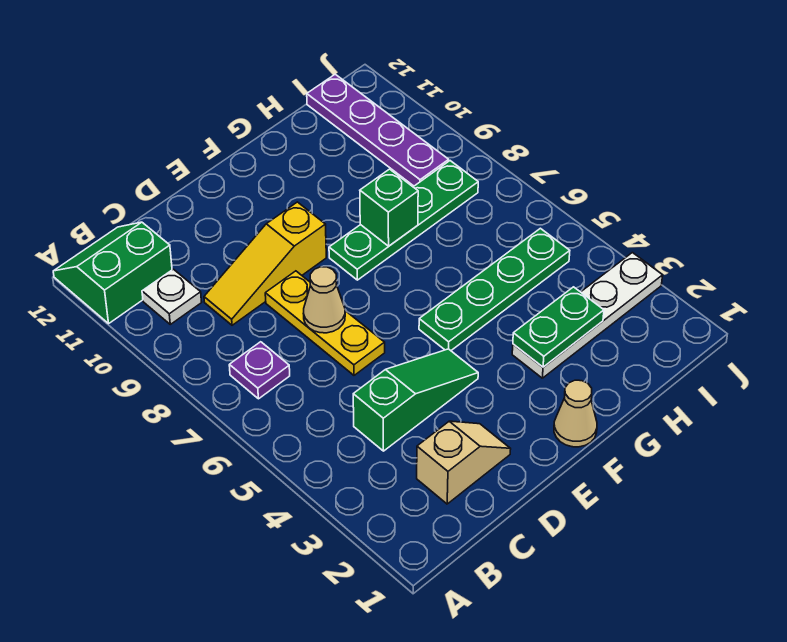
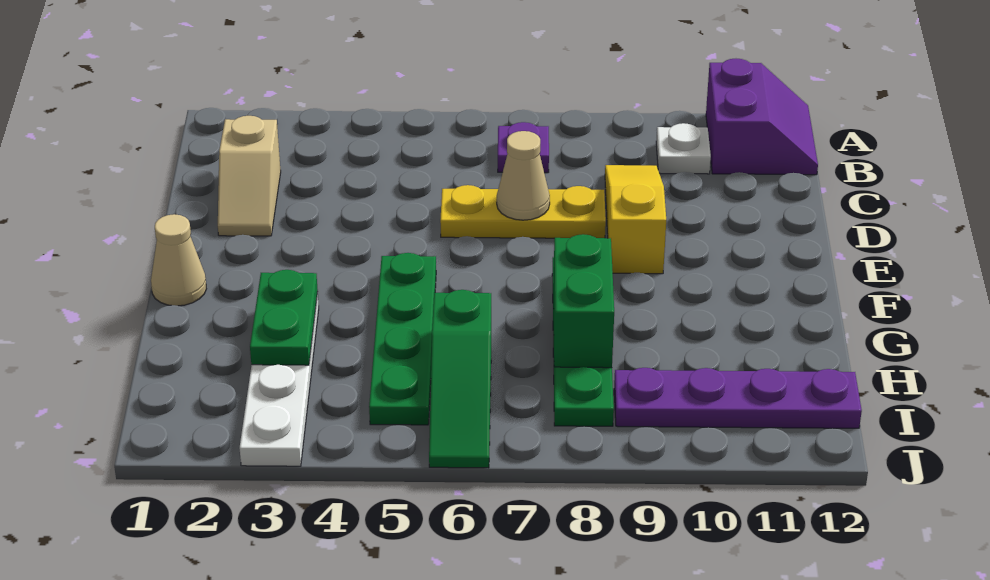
green slope A11:B12 level 1 top 11 -> purple slope A11:B12 level 1 top 11
green slope C4:E4 level 1 top C -> green slope H6:J6 level 1 top H
green brick G8 level 2 -> green brick G8:H8 level 2

